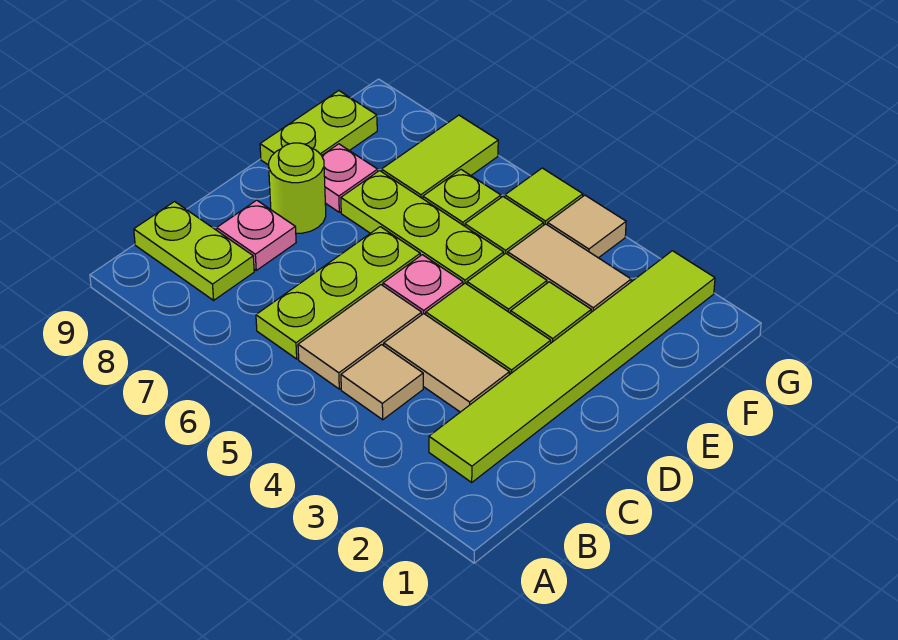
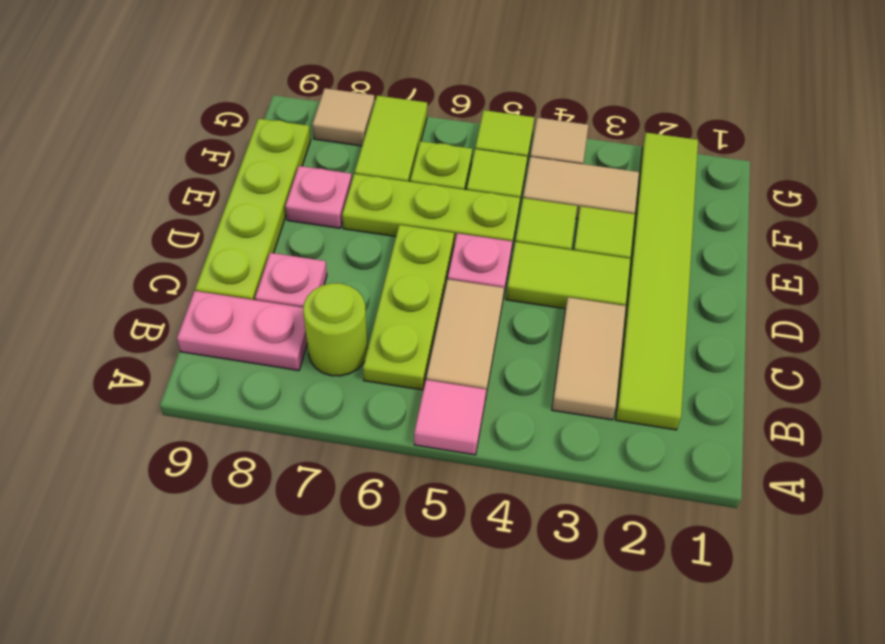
none -> pink tile A5 level 1
tan tile B4 level 1 -> tan tile G8 level 1
lime plate B8:B9 level 1 -> pink plate B8:B9 level 1
tan tile C3:C4 level 1 -> tan tile B3:C3 level 1
lime round brick D8 level 1 -> lime round brick B7 level 1
lime plate E9:F9 level 1 -> lime plate C9:F9 level 1

